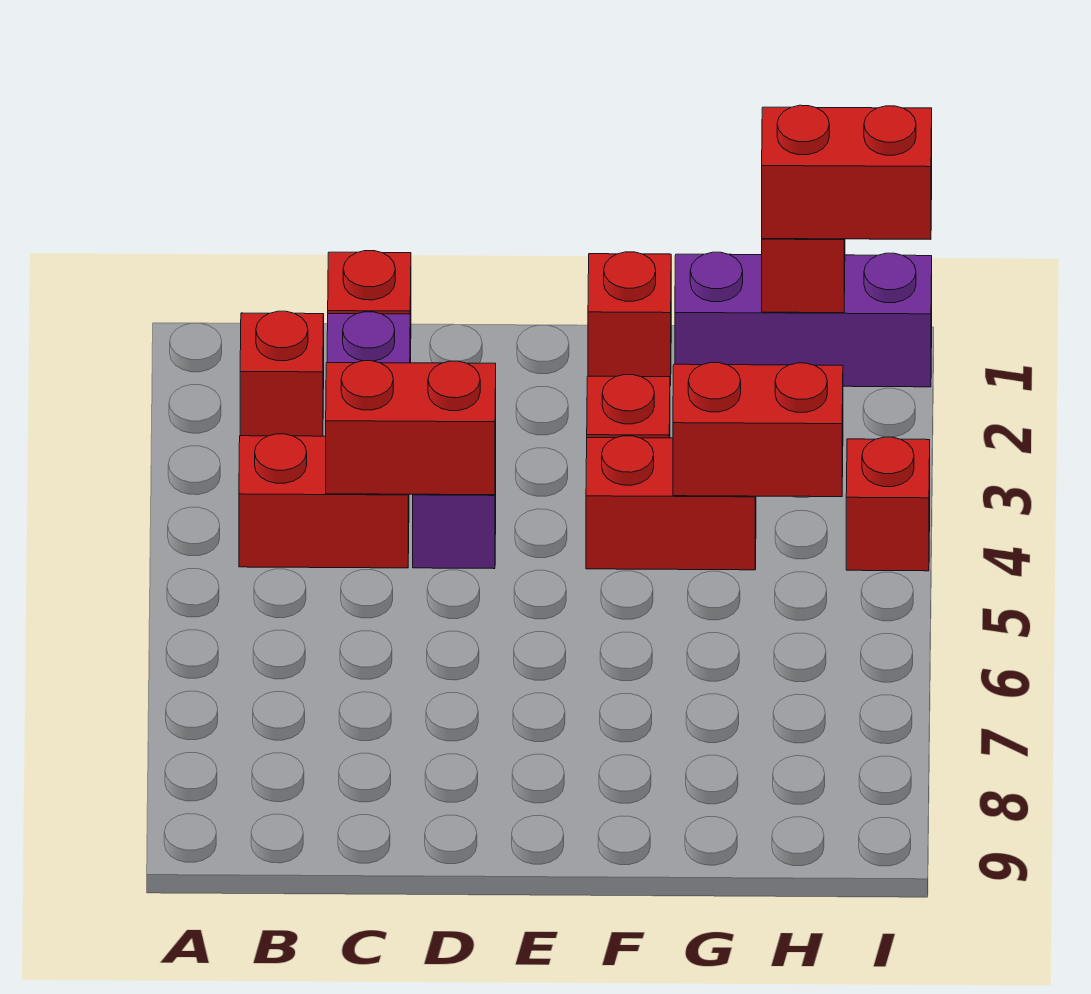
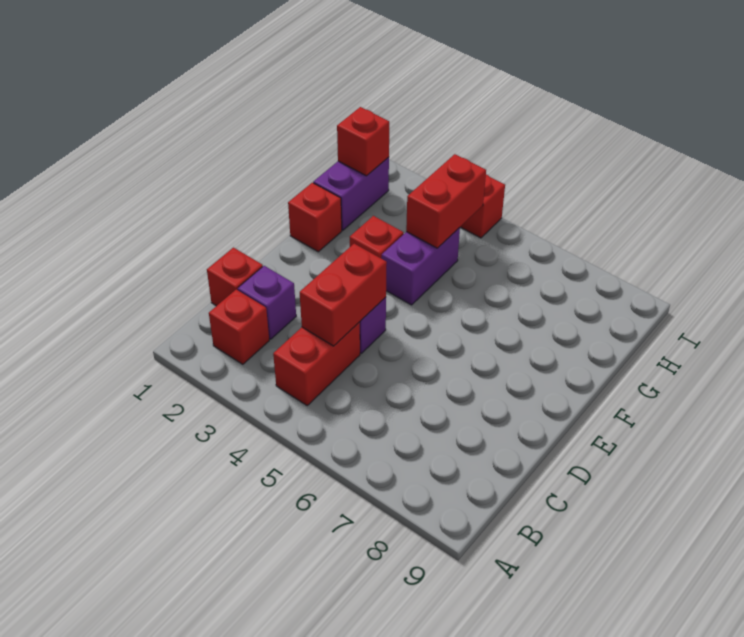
red brick F4:G4 level 1 -> purple brick F4:G4 level 1
purple brick G1:I1 level 1 -> purple brick G1:H1 level 1
red brick H1:I1 level 3 -> none

